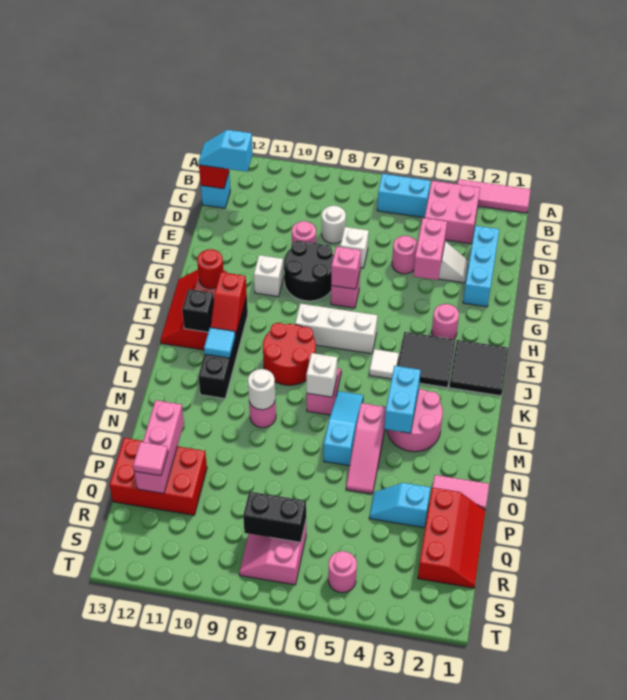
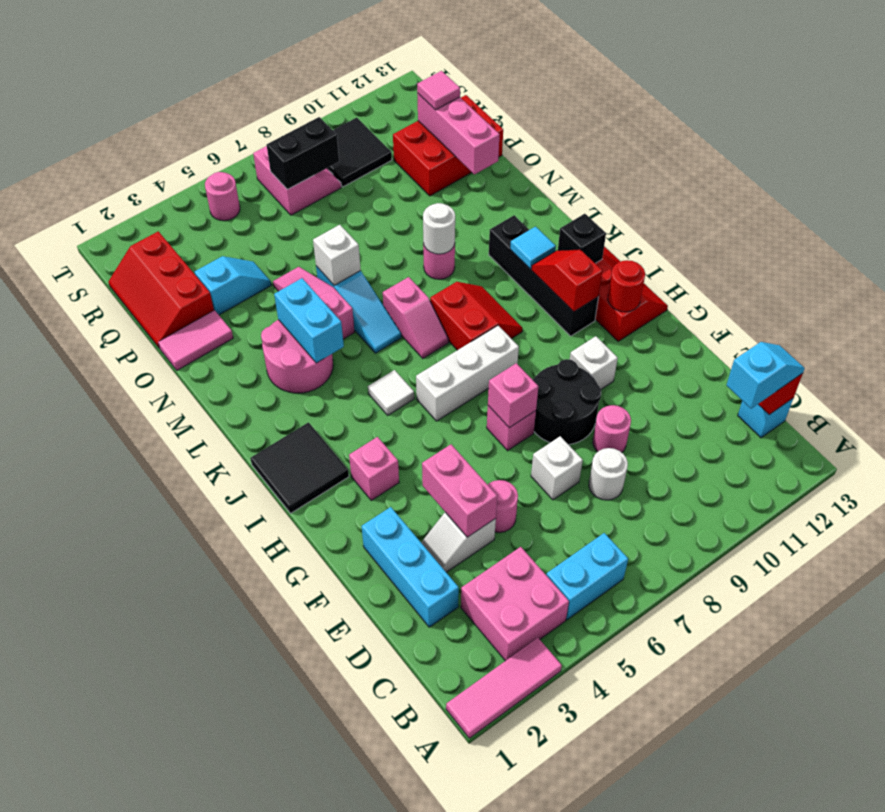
pink round brick H3 level 1 -> pink brick H3 level 1
black tile I3:J4 level 1 -> black tile R9:S10 level 1
red round brick J8:K9 level 1 -> red slope J8:K9 level 1 top 8
white brick L7 level 2 -> white brick N6 level 2

